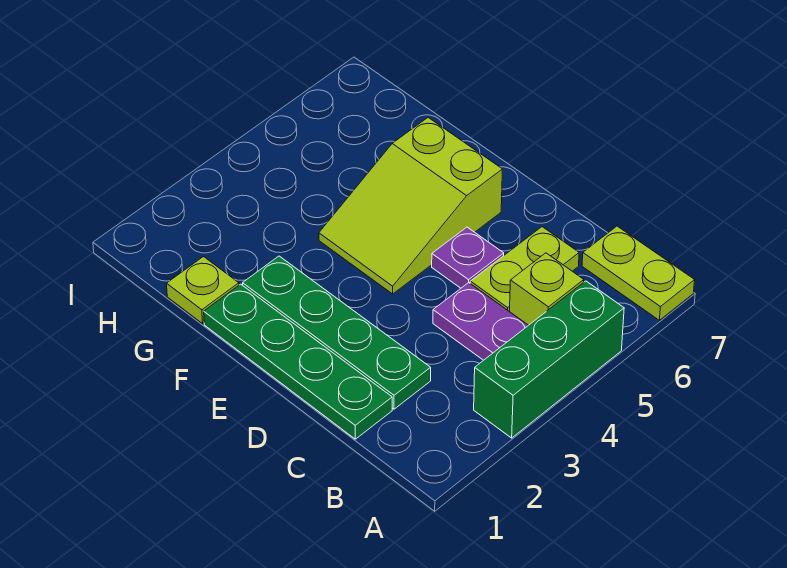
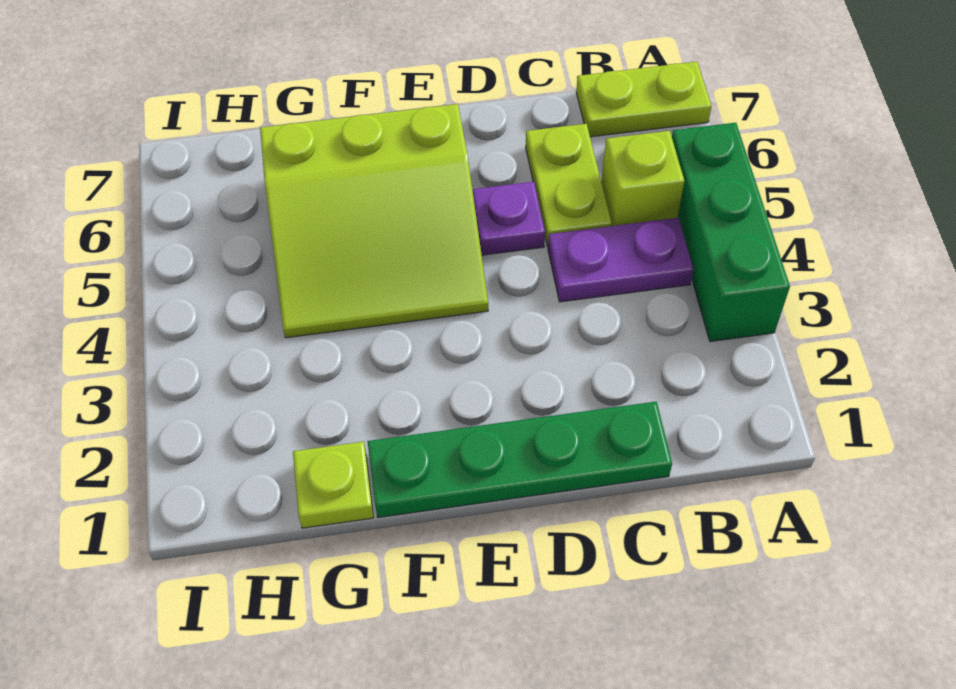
green plate C2:F2 level 1 -> none
lime slope E4:F6 level 1 top 6 -> lime slope E4:G6 level 1 top 6

